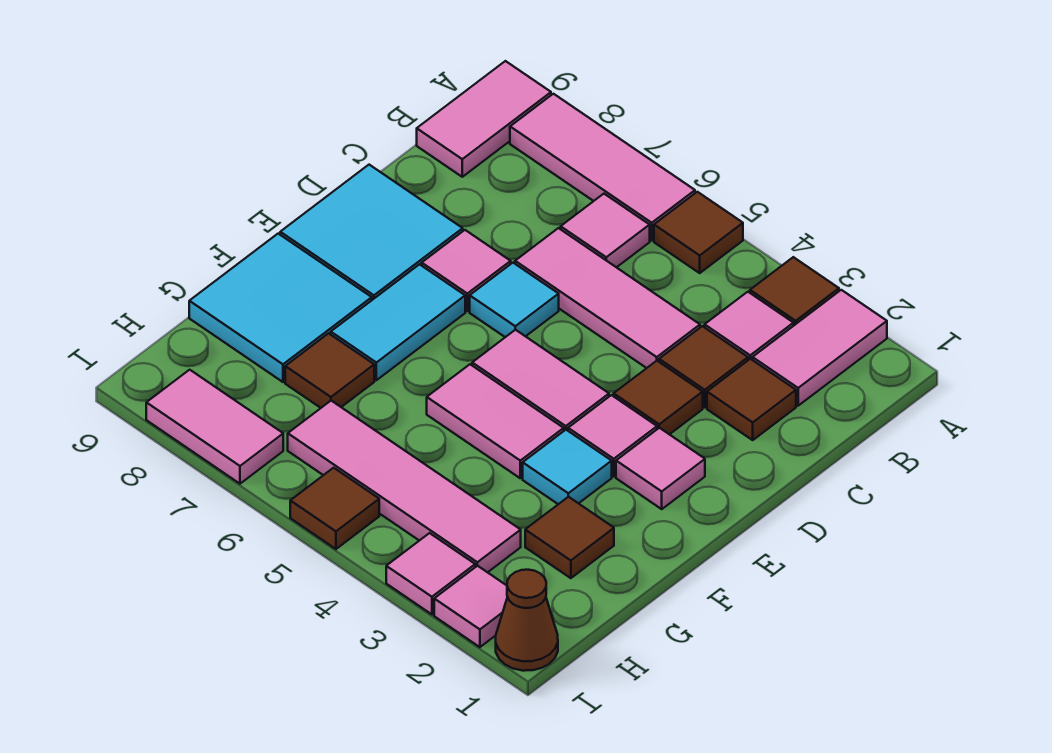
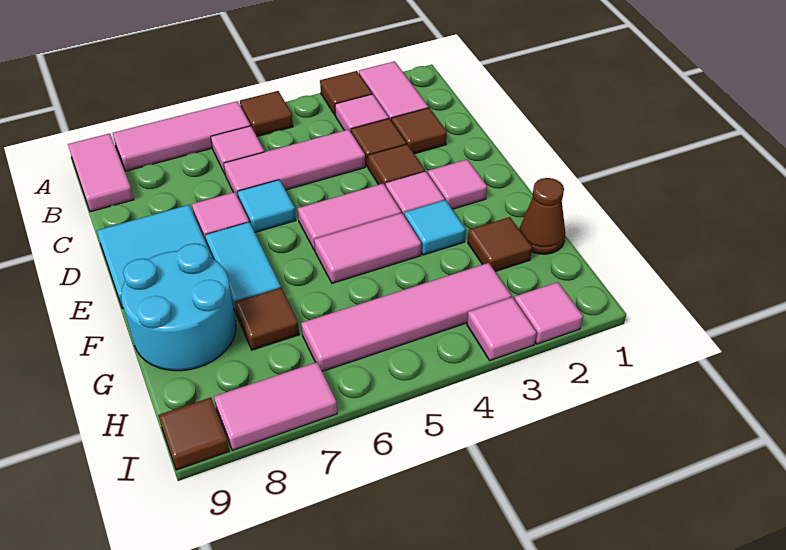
cyan tile F8:G9 level 1 -> cyan round brick F8:G9 level 1
brown cone I1 level 1 -> brown cone G1 level 1
brown tile I5 level 1 -> brown tile I9 level 1

